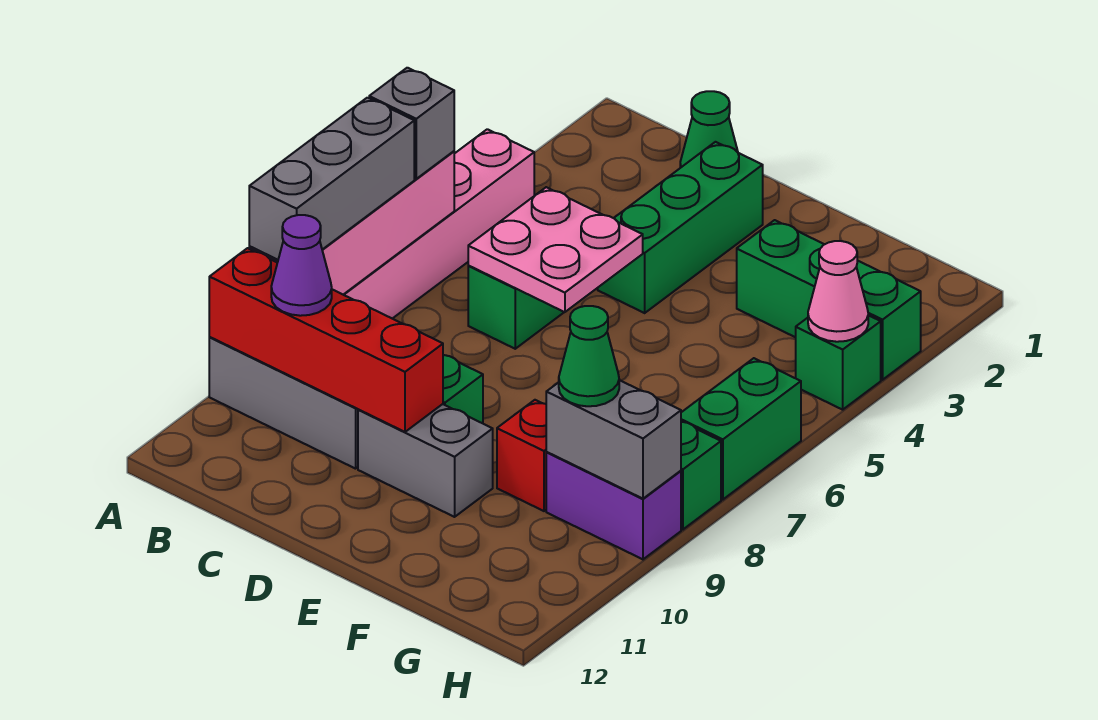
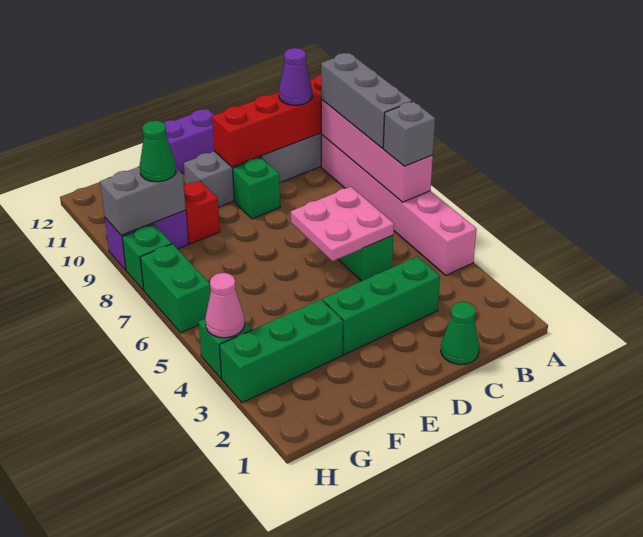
green brick D2:D4 level 1 -> green brick C3:E3 level 1
none -> purple brick D12:E12 level 1

